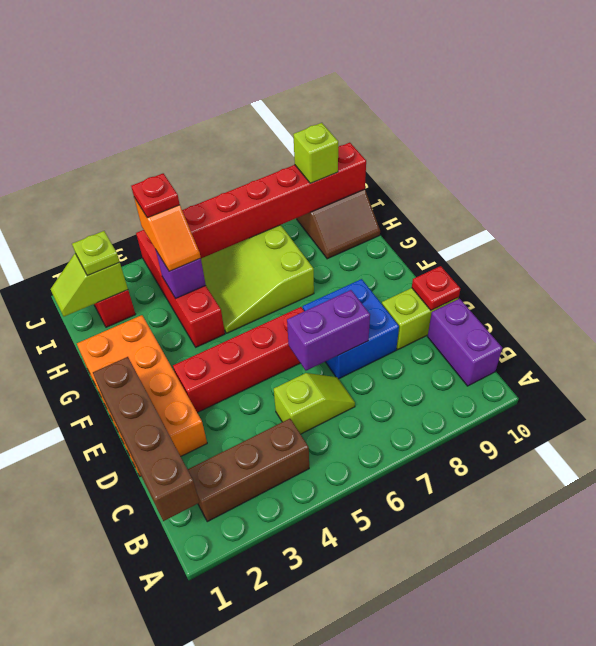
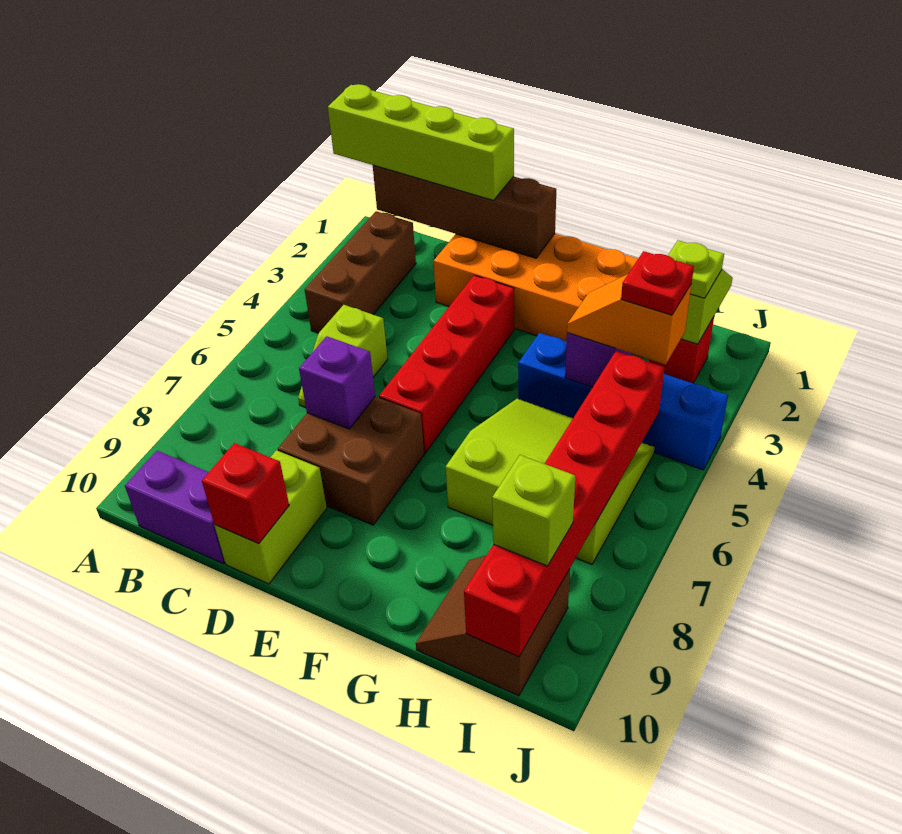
none -> lime brick A1:D1 level 3
purple brick D6:D7 level 2 -> purple brick D7 level 2
blue brick D7:E8 level 1 -> brown brick D7:E8 level 1
red plate D10 level 2 -> red brick D10 level 2
red brick G4:J4 level 1 -> blue brick G4:J4 level 1

